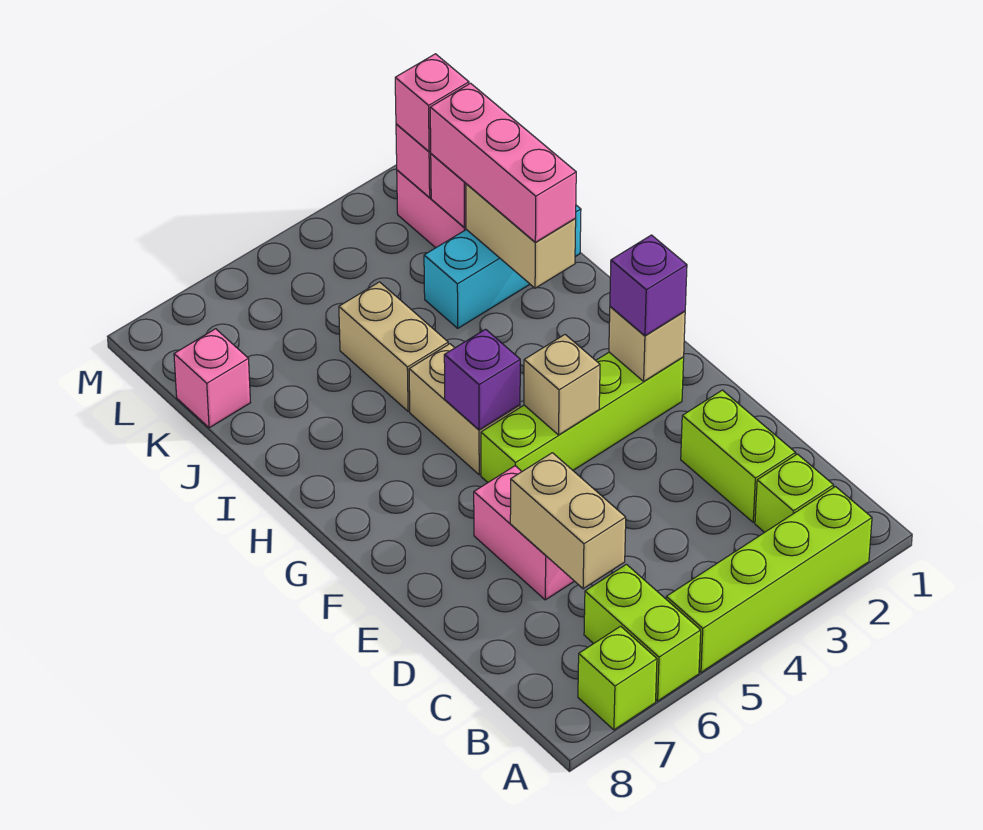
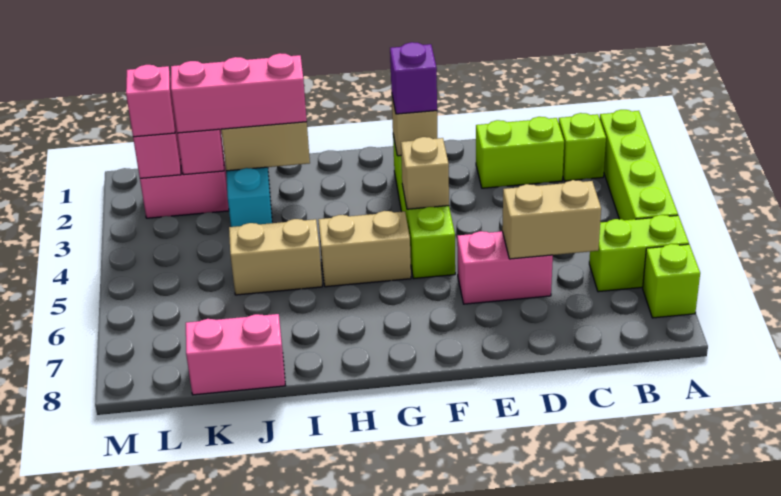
purple brick G5 level 2 -> none
pink brick K8 level 1 -> pink brick J8:K8 level 1

